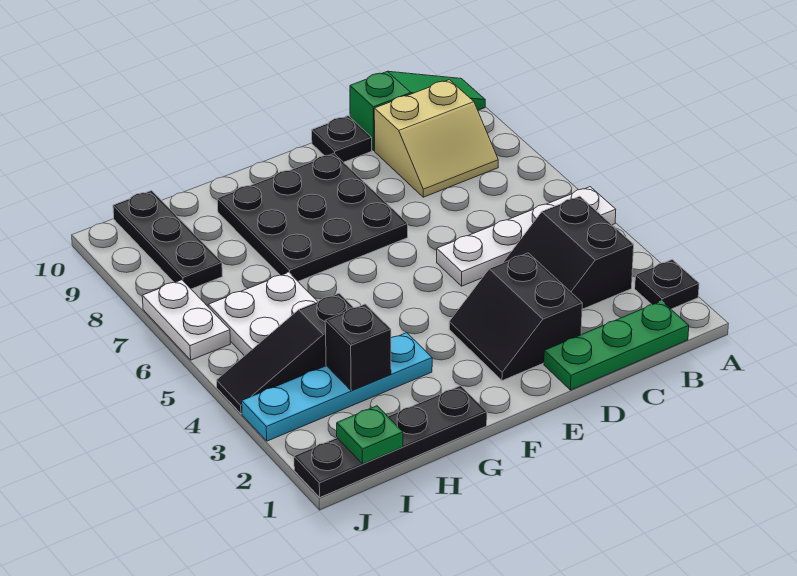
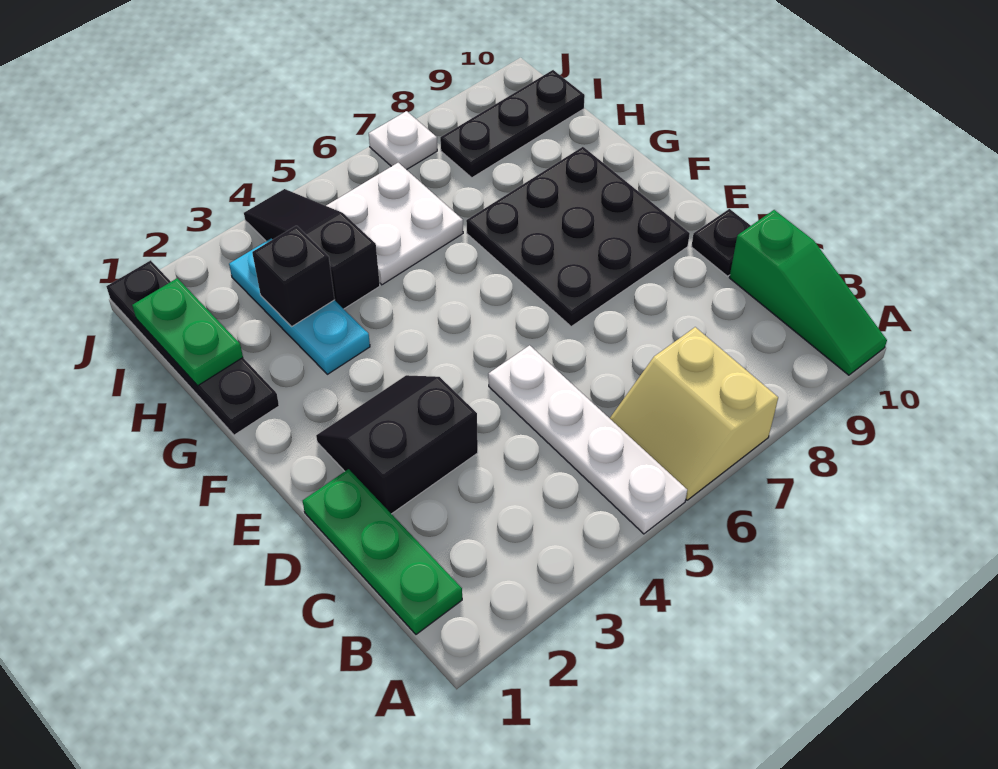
black plate A2 level 1 -> none
black slope B3:C4 level 1 top B -> none
tan slope B8:C9 level 1 top 9 -> tan slope A6:B7 level 1 top 7
cyan plate G3:J3 level 1 -> cyan plate G3:I3 level 1
green plate I1 level 2 -> green plate H1:I1 level 2
white plate J6:J7 level 1 -> white plate J7 level 1

